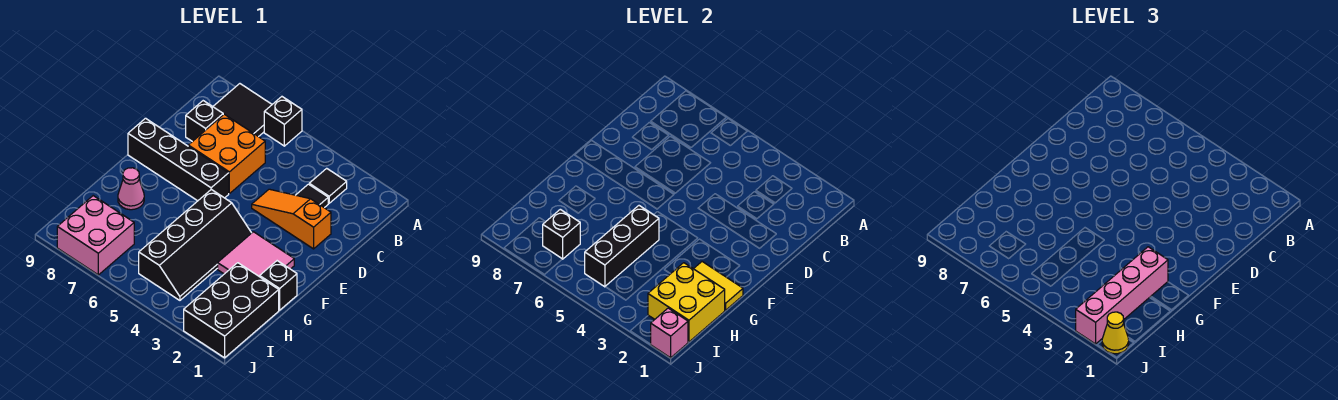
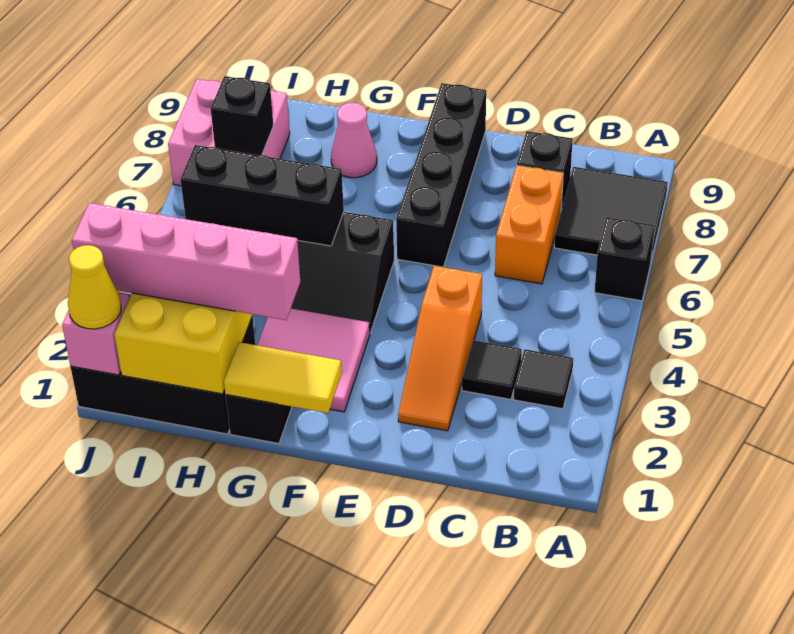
orange brick C6:D7 level 1 -> orange brick C6:C7 level 1
orange slope D2:D4 level 1 top 2 -> orange slope D2:D4 level 1 top 4
yellow tile G1:G2 level 2 -> yellow tile F1:G1 level 2

